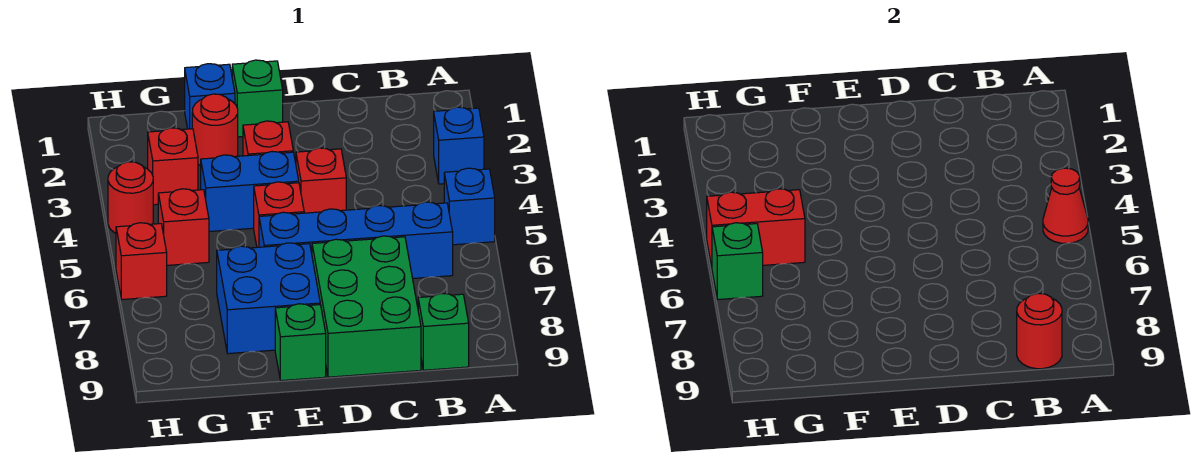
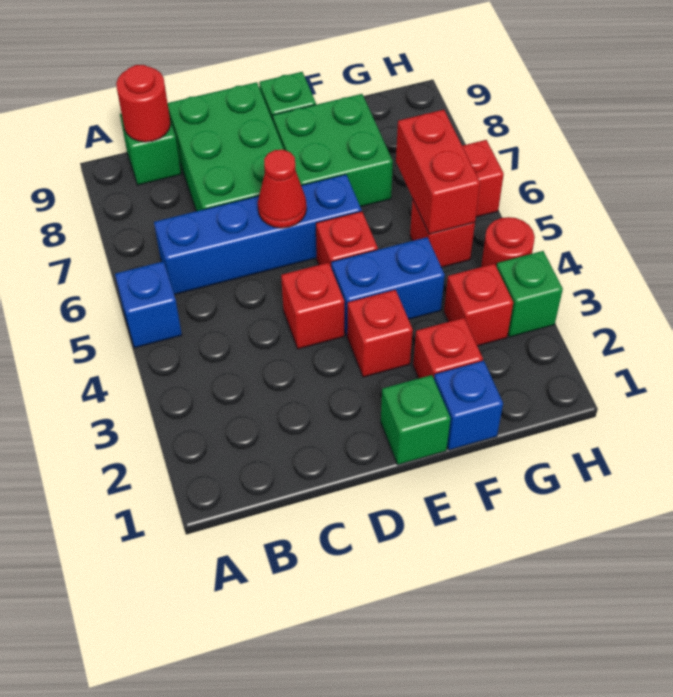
blue brick A3 level 1 -> none
red cone A5 level 2 -> red cone D6 level 2
blue brick E7:F8 level 1 -> green brick E7:F8 level 1
red round brick F2 level 1 -> red brick F2 level 1
red brick G5:H5 level 2 -> red brick G5:G6 level 2
green brick H6 level 2 -> green brick H3 level 1

